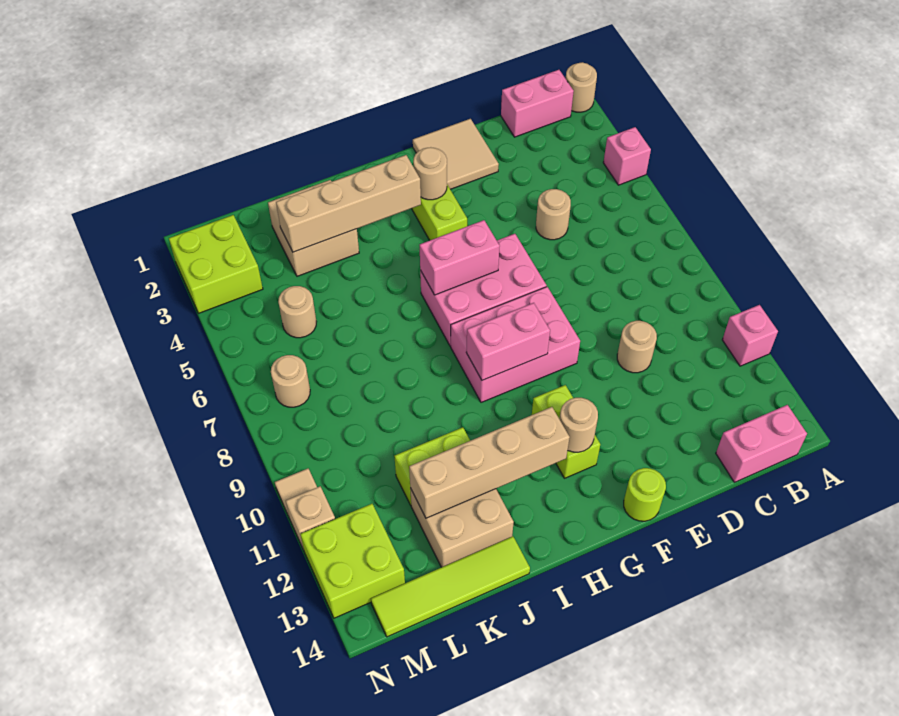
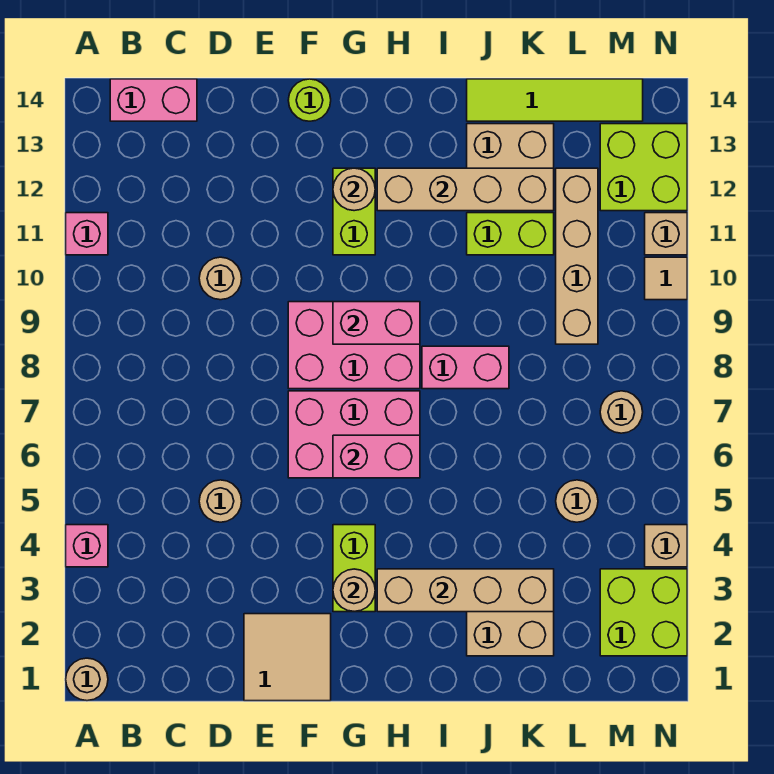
pink brick B1:C1 level 1 -> pink brick I8:J8 level 1
none -> tan brick L9:L12 level 1
none -> tan brick N4 level 1

